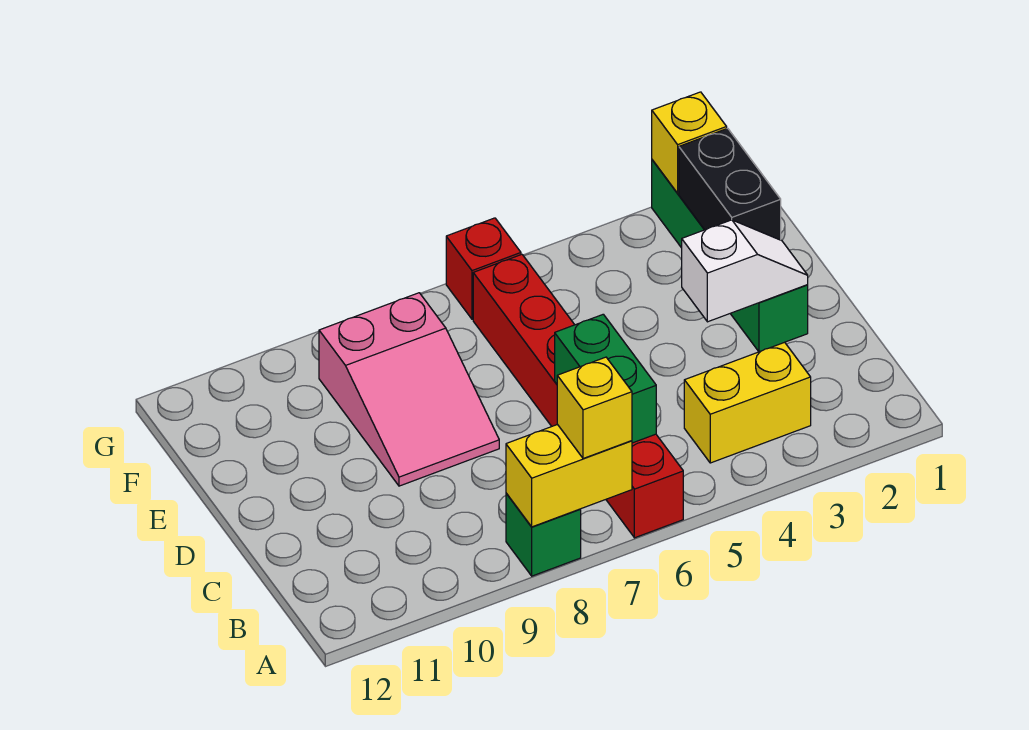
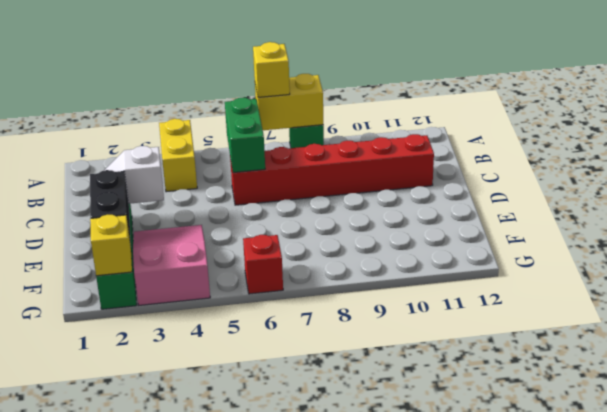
red brick A6:F6 level 1 -> red brick C6:C11 level 1
yellow brick B3:B4 level 1 -> yellow brick A4:B4 level 1
pink slope D8:F9 level 1 top F -> pink slope E3:G4 level 1 top G

